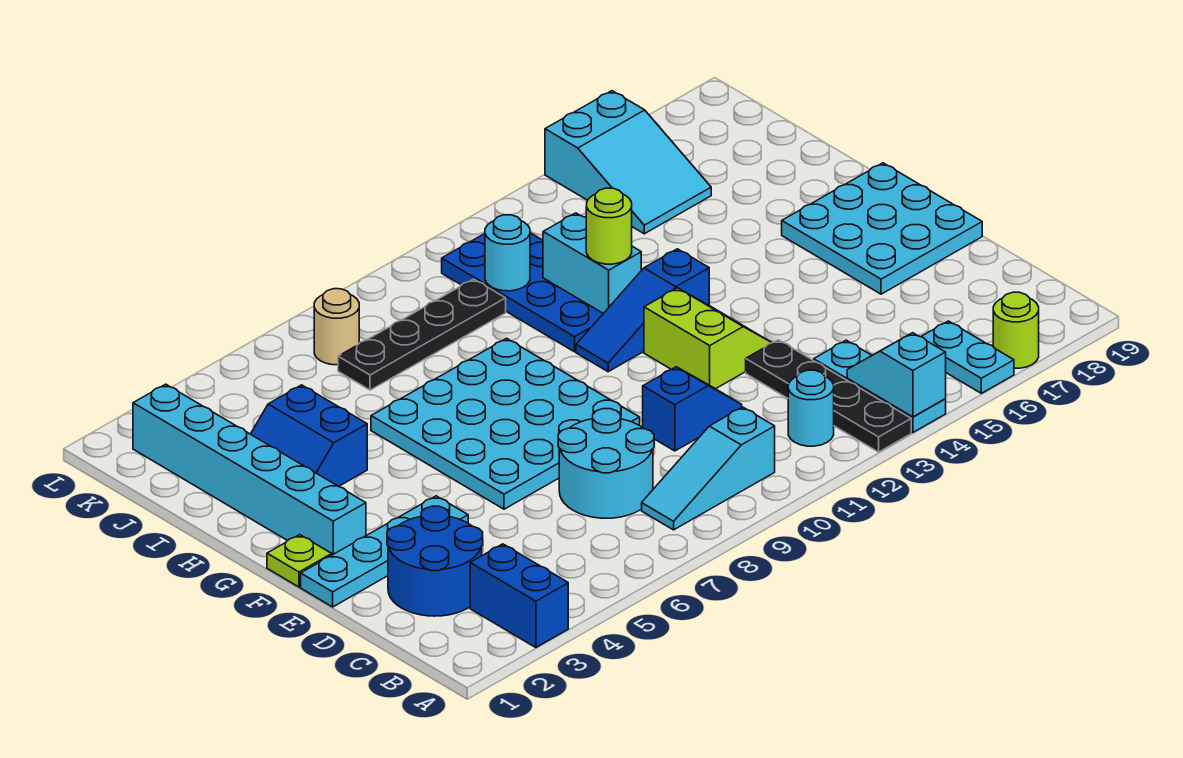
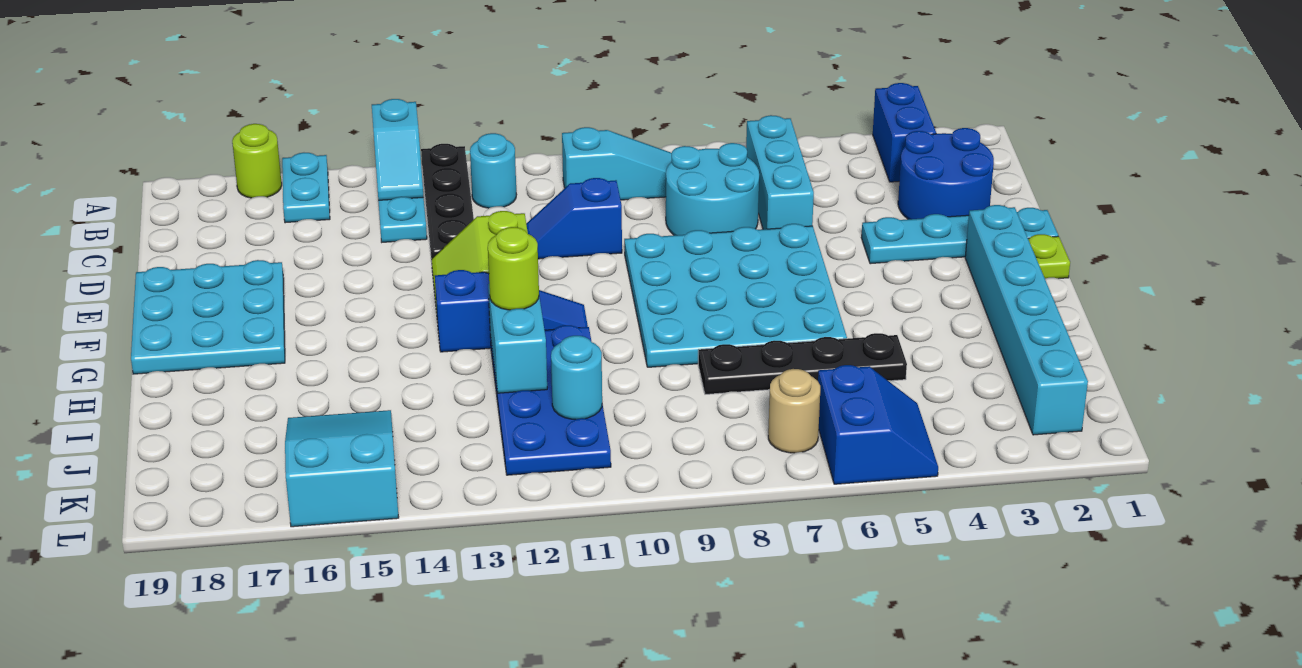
none -> cyan brick B6:D6 level 1
blue slope H3:I4 level 1 top 4 -> blue slope K5:L6 level 1 top 6
black plate J7:J10 level 1 -> black plate I5:I8 level 1

